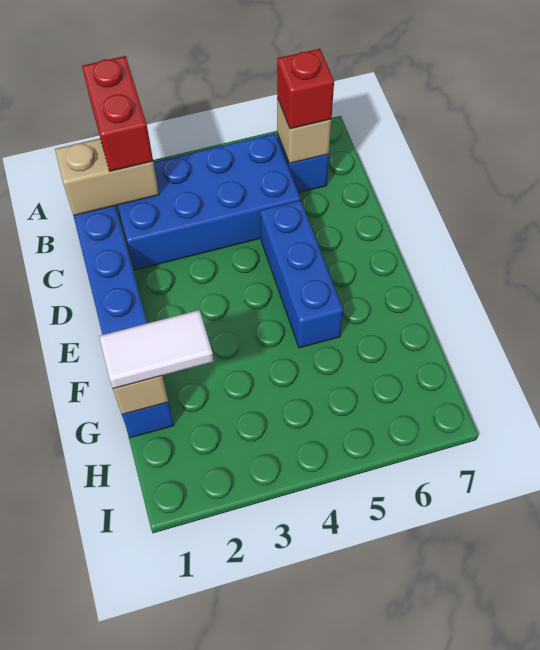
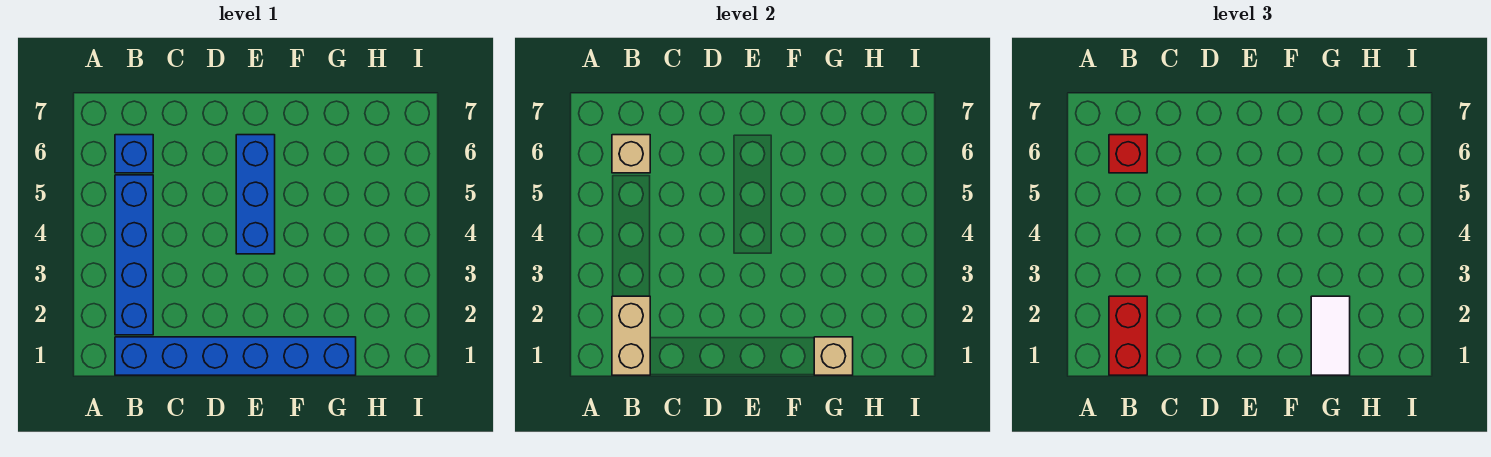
red brick A2:B2 level 3 -> red brick B1:B2 level 3
blue brick B2:C5 level 1 -> blue brick B2:B5 level 1
blue brick D5:F5 level 1 -> blue brick E4:E6 level 1

